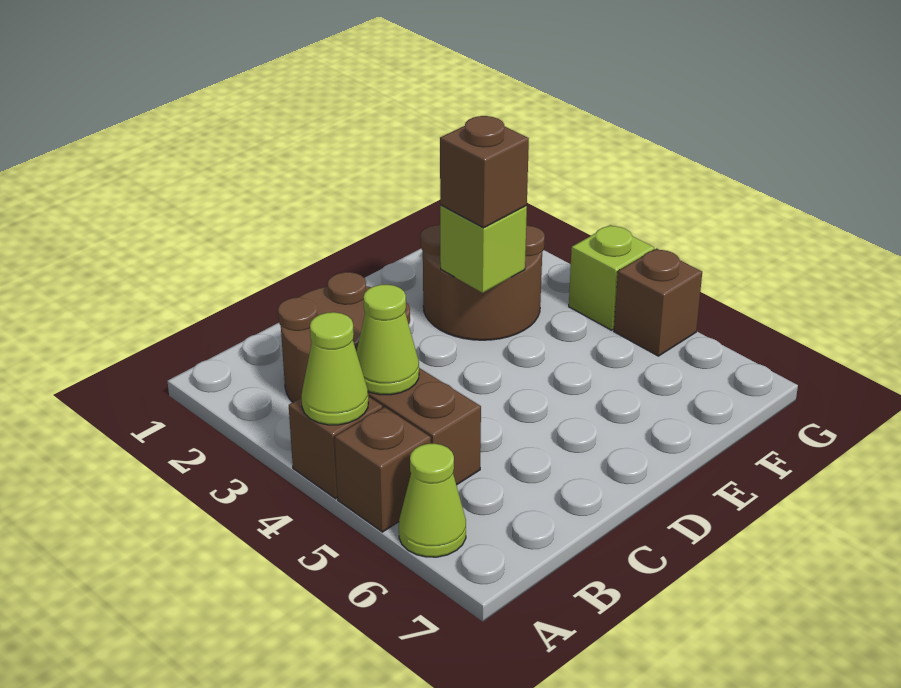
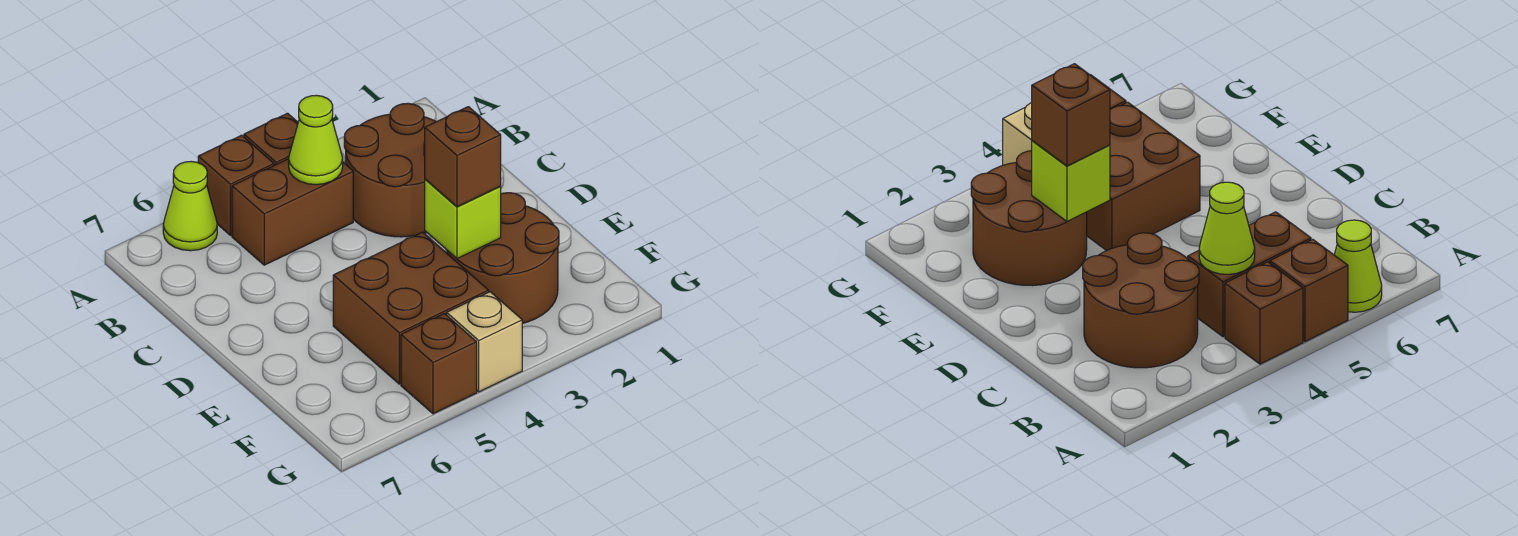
lime cone A4 level 2 -> none
none -> brown brick E4:F5 level 1
lime brick G4 level 1 -> tan brick G4 level 1

